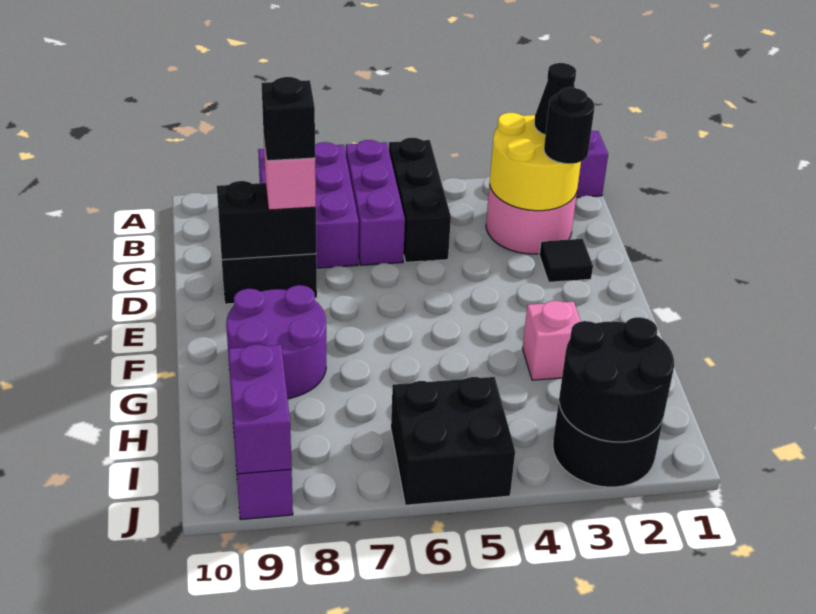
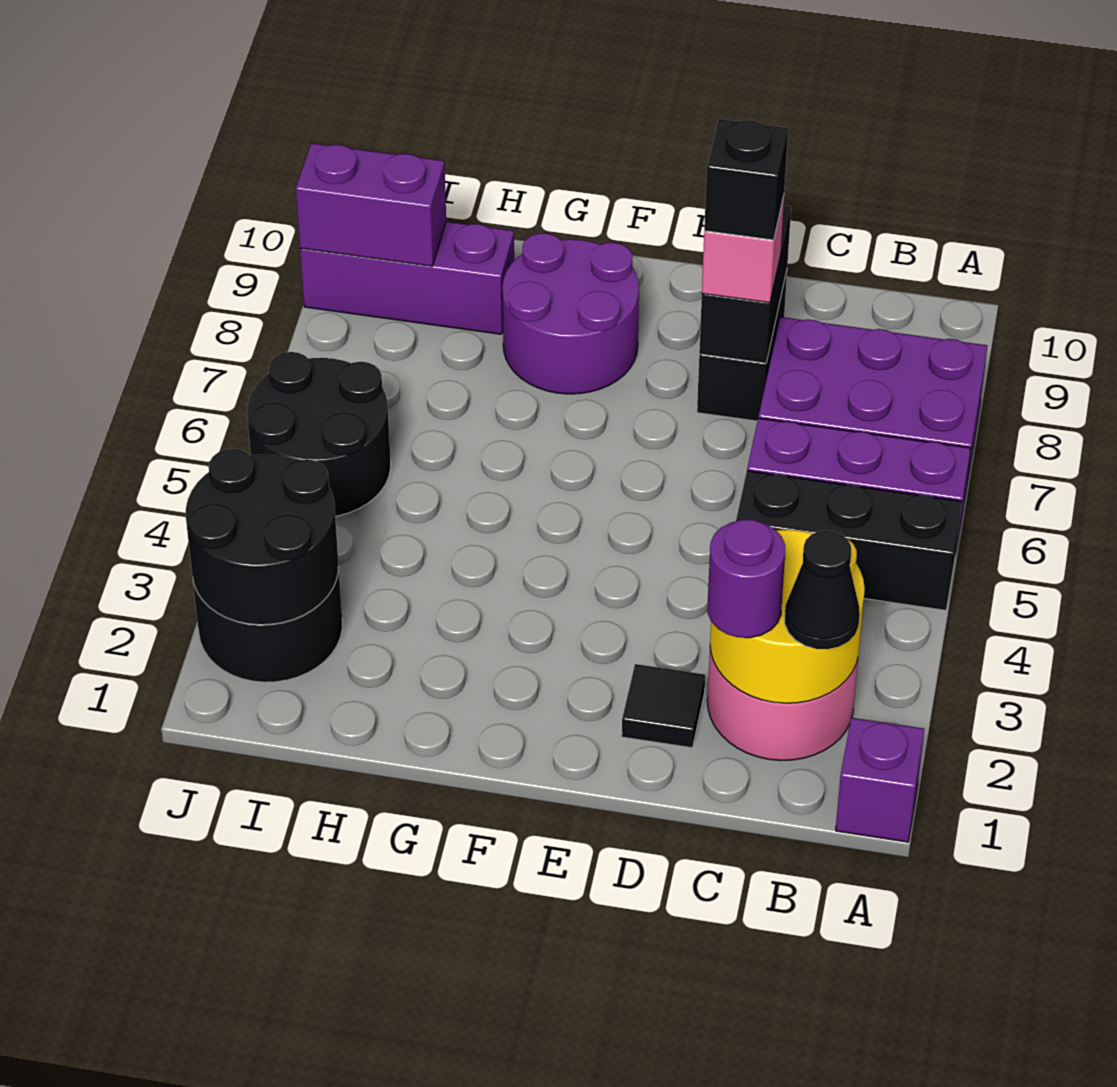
black round brick C2 level 3 -> purple round brick C2 level 3
pink brick G3 level 1 -> none
black brick I5:J6 level 1 -> black round brick I5:J6 level 1

